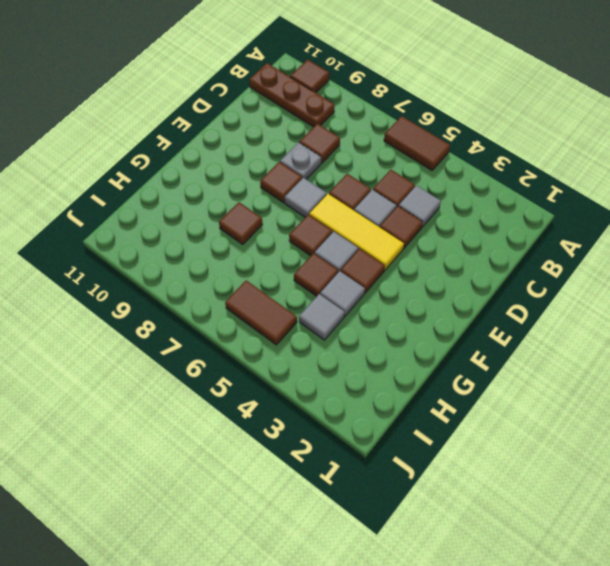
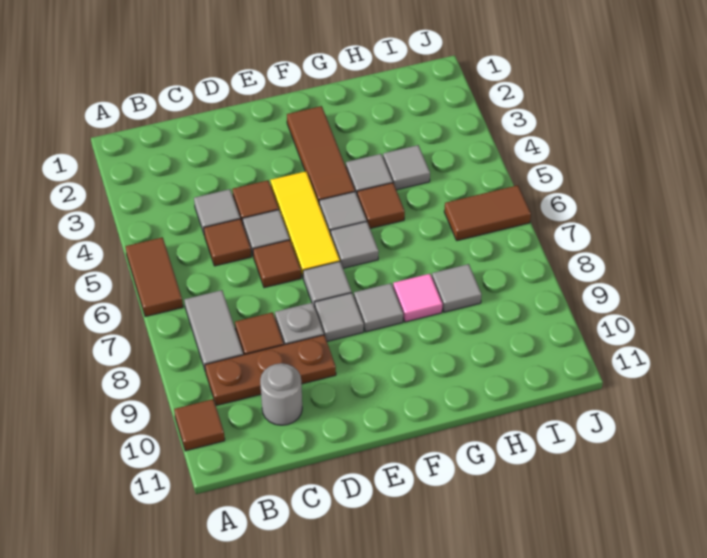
none -> grey tile B7:B8 level 1
brown plate B9:B11 level 1 -> brown plate B9:D9 level 1
none -> grey round brick C10 level 1
brown tile E8 level 1 -> grey tile E8 level 1
brown tile F4 level 1 -> brown tile F2:F4 level 1
brown tile F6 level 1 -> grey tile F6 level 1
none -> grey tile F8 level 1
brown tile G8 level 1 -> pink tile G8 level 1
none -> grey tile H8 level 1
brown tile I5:I6 level 1 -> brown tile I6:J6 level 1

